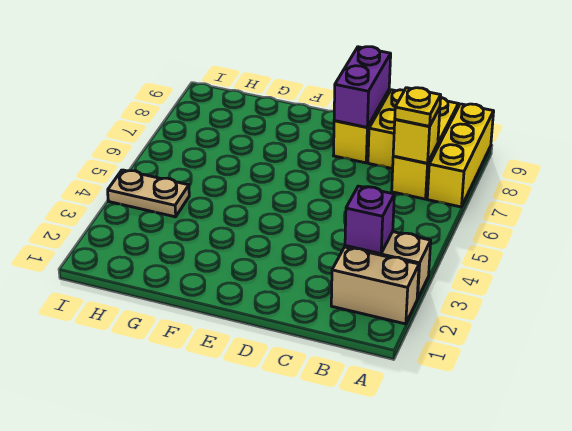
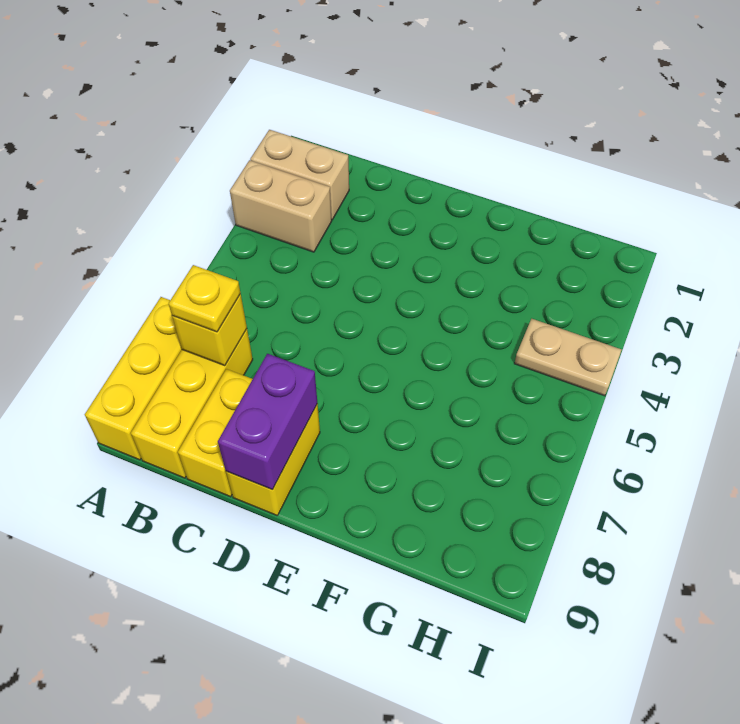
purple brick B3 level 2 -> none

